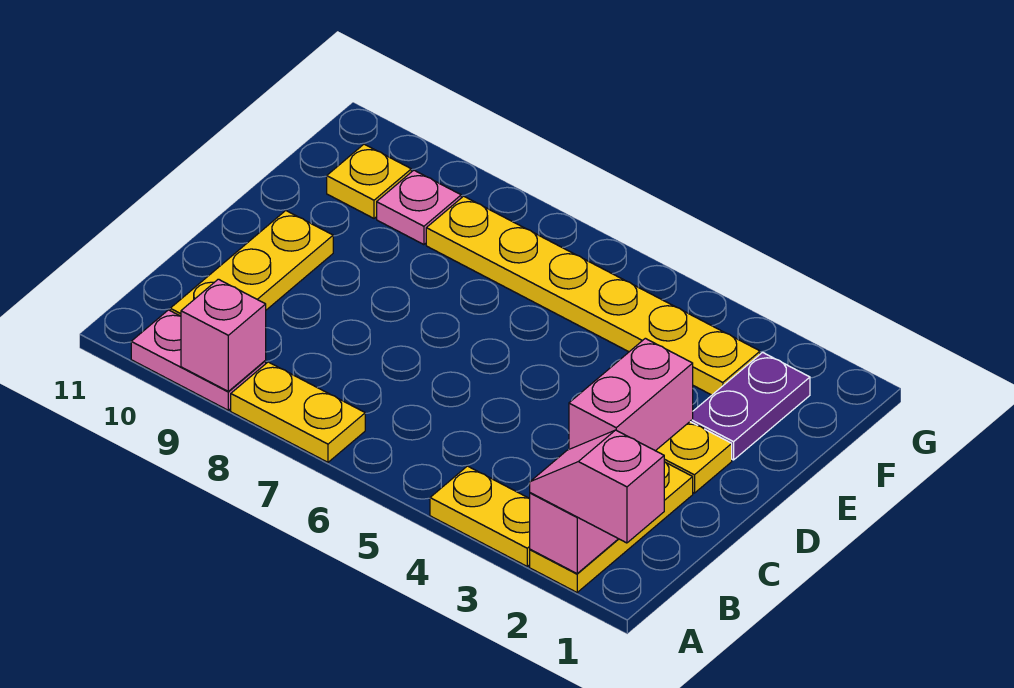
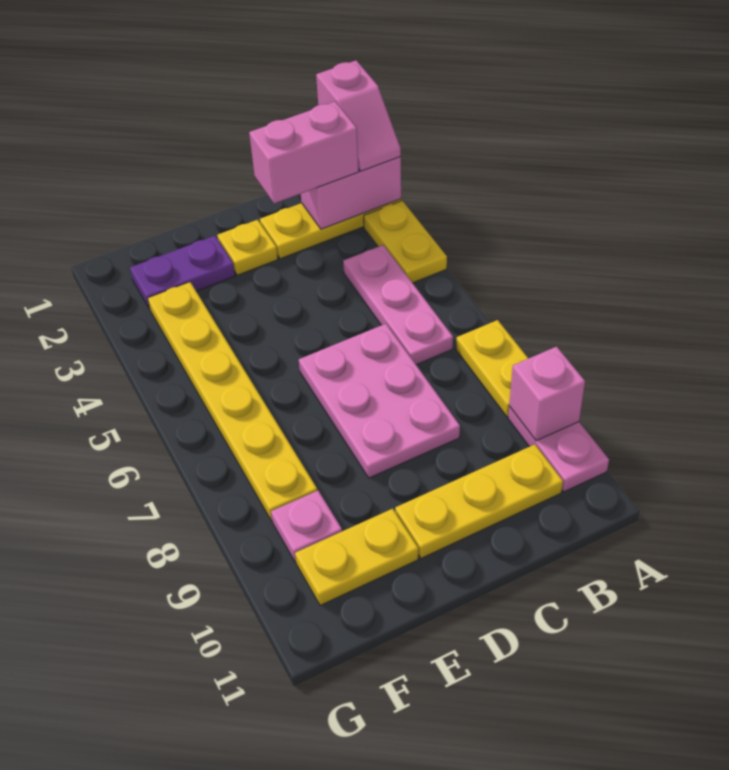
none -> pink plate B4:B6 level 1
none -> pink plate C6:D8 level 1
yellow plate F10 level 1 -> yellow plate E10:F10 level 1

